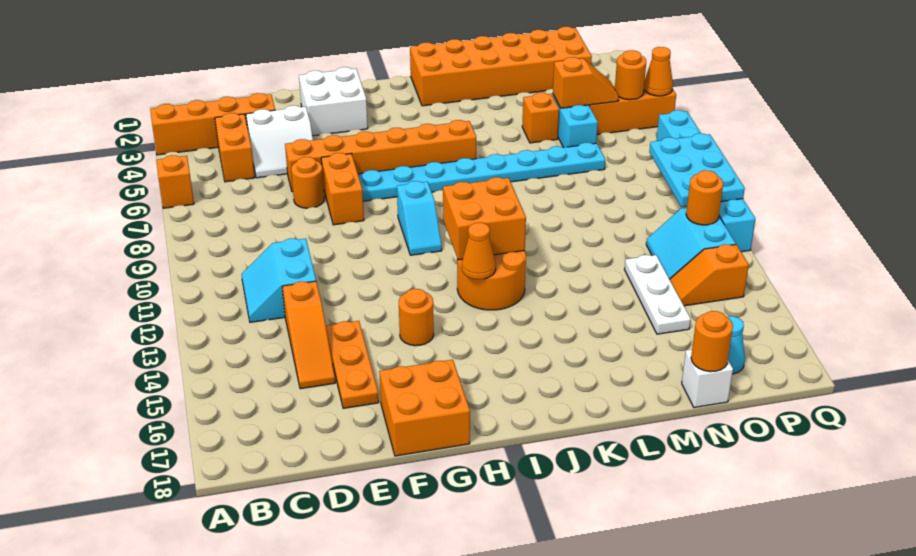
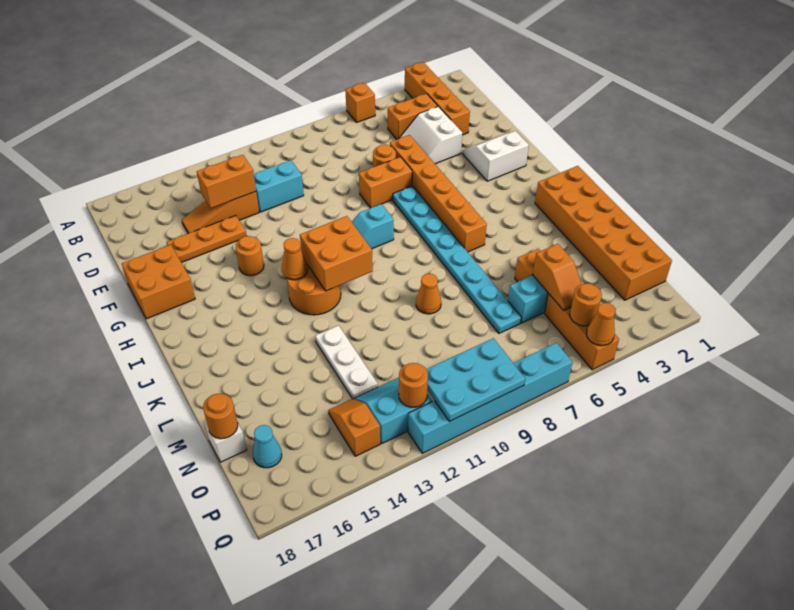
none -> orange brick D13:D14 level 2
white brick F2:G3 level 1 -> white slope F2:G3 level 1 top G
none -> orange cone L9 level 1
white plate N13:N15 level 1 -> white plate L13:N13 level 1

